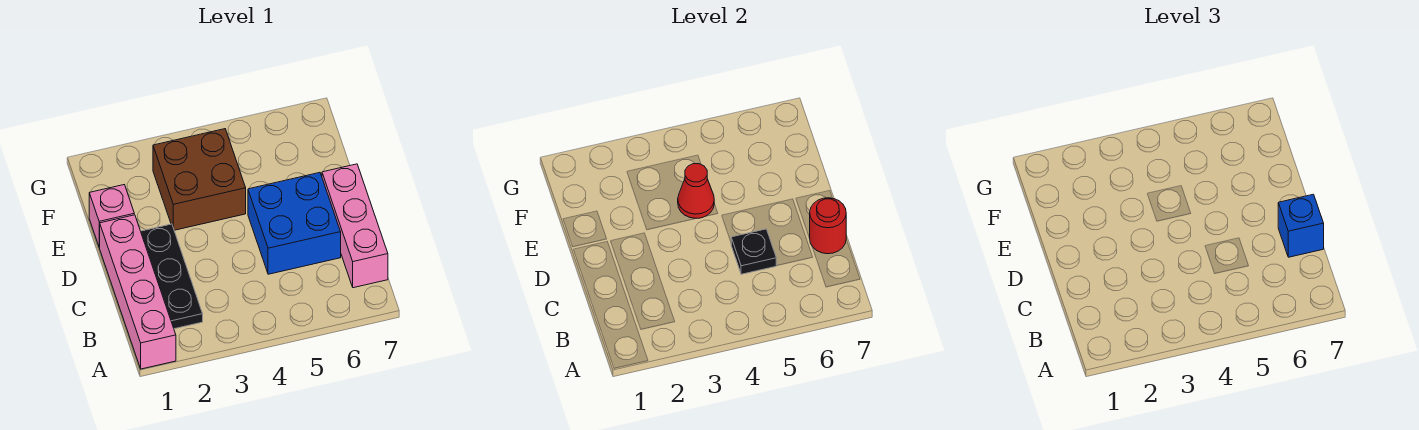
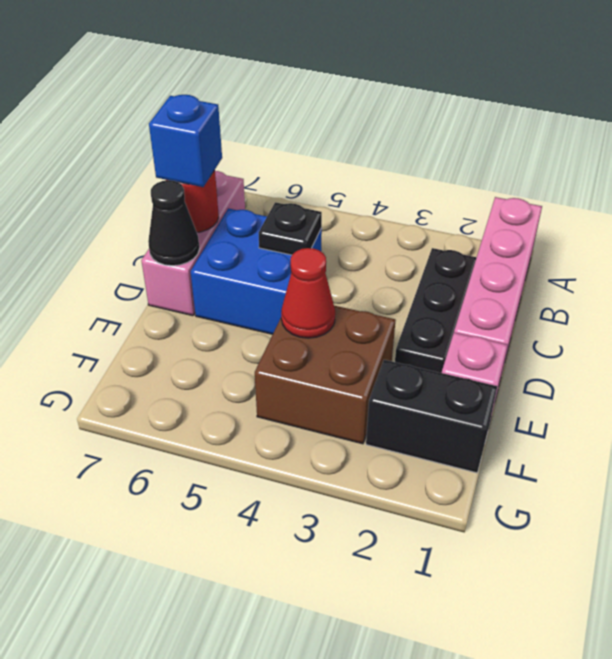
none -> black cone D7 level 2
none -> black brick F1:F2 level 1

